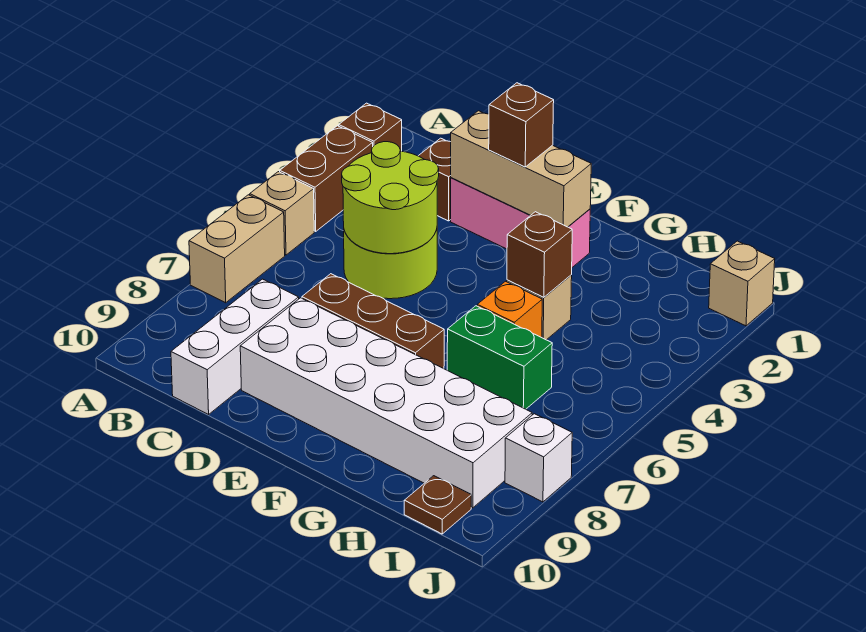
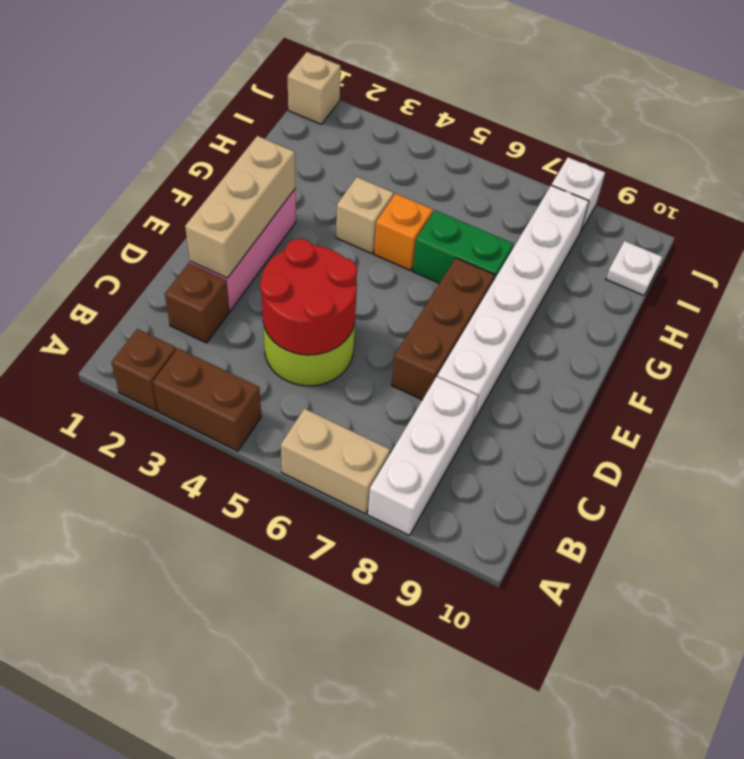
tan brick A5 level 1 -> none
lime round brick C4:D5 level 2 -> red round brick C4:D5 level 2
white brick C8:C10 level 1 -> white brick A8:C8 level 1
white brick D8:I9 level 1 -> white brick D8:I8 level 1
brown brick E2 level 3 -> none
brown brick G4 level 2 -> none
green brick G6:H6 level 1 -> green brick G6:G7 level 1
brown plate I10 level 1 -> white plate I10 level 1

